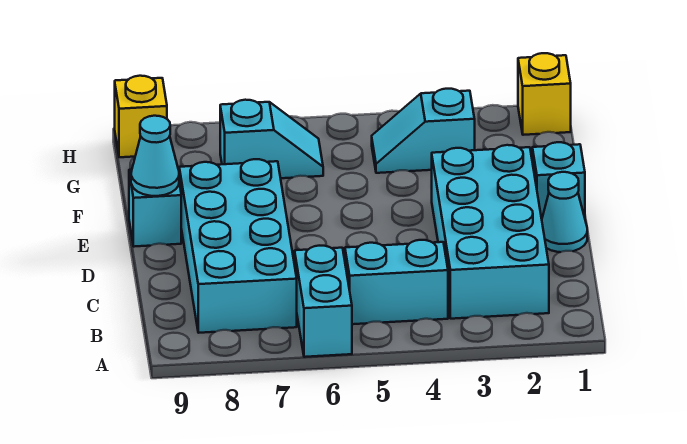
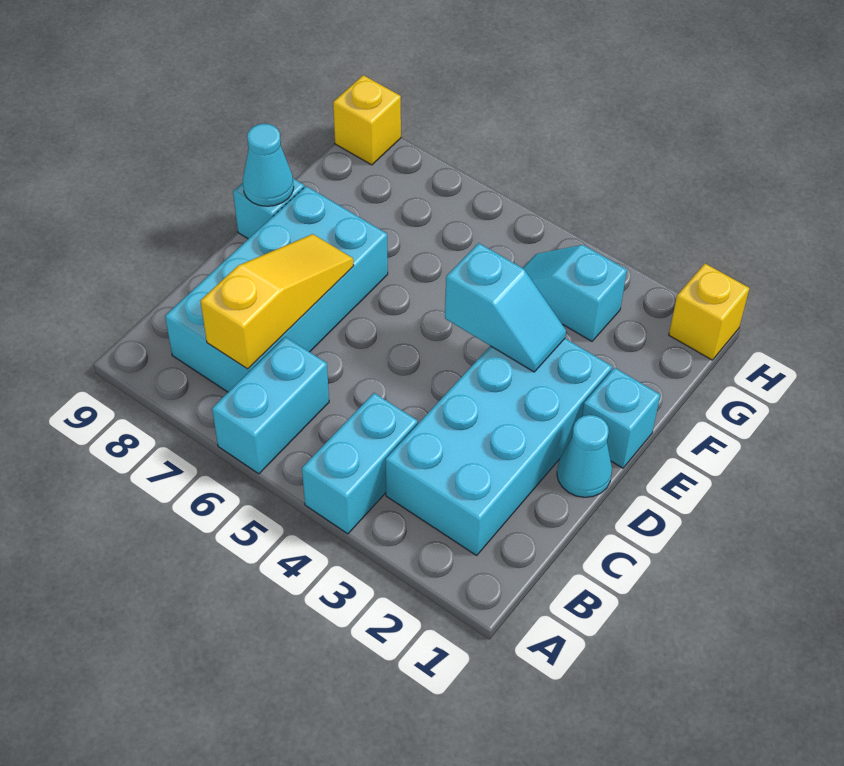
cyan brick B4:B5 level 1 -> cyan brick A4:B4 level 1
none -> yellow slope B7:D7 level 2 top B
cyan slope G6:G7 level 1 top 7 -> cyan slope E3:E4 level 2 top 4

